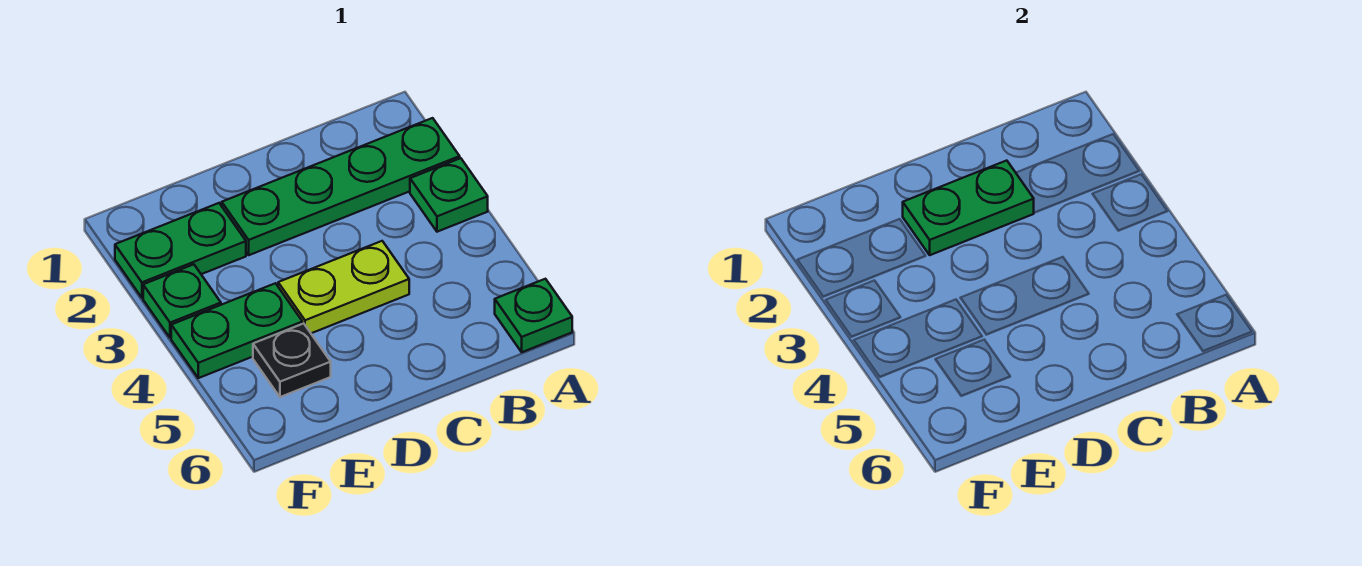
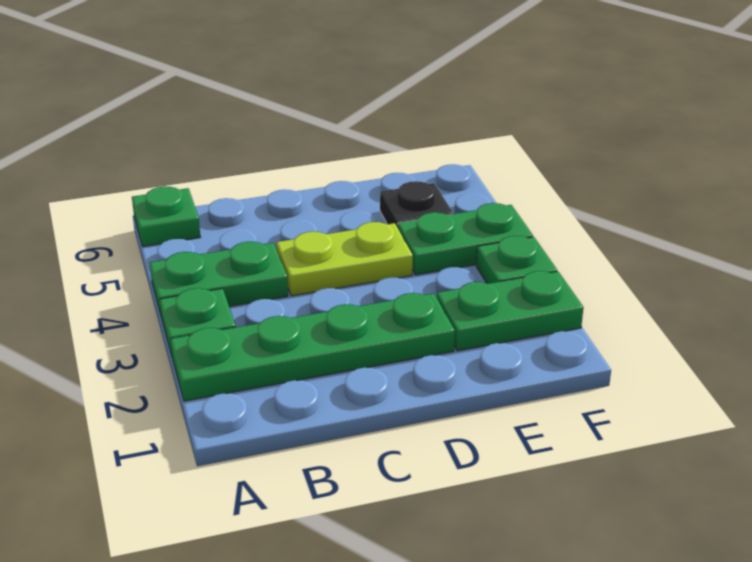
green plate C2:D2 level 2 -> green plate A4:B4 level 1

